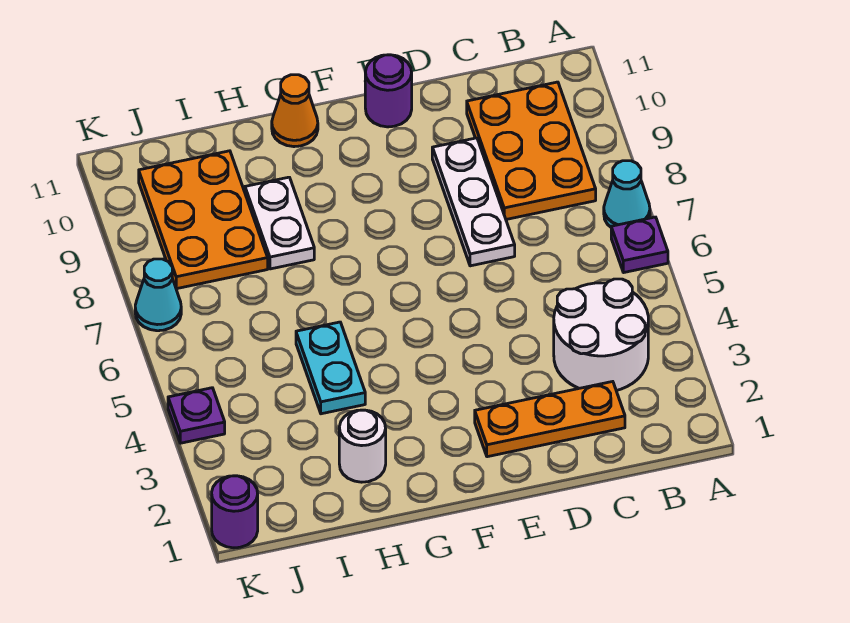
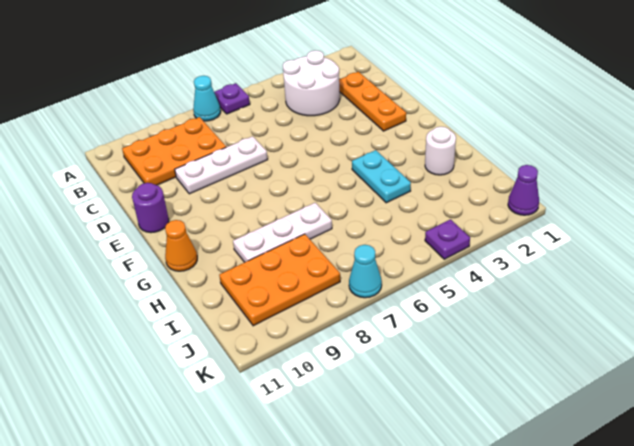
cyan plate H4:H5 level 1 -> cyan plate G4:H4 level 1
white plate H8:H9 level 1 -> white plate H7:H9 level 1
purple round brick K1 level 1 -> purple cone K1 level 1

